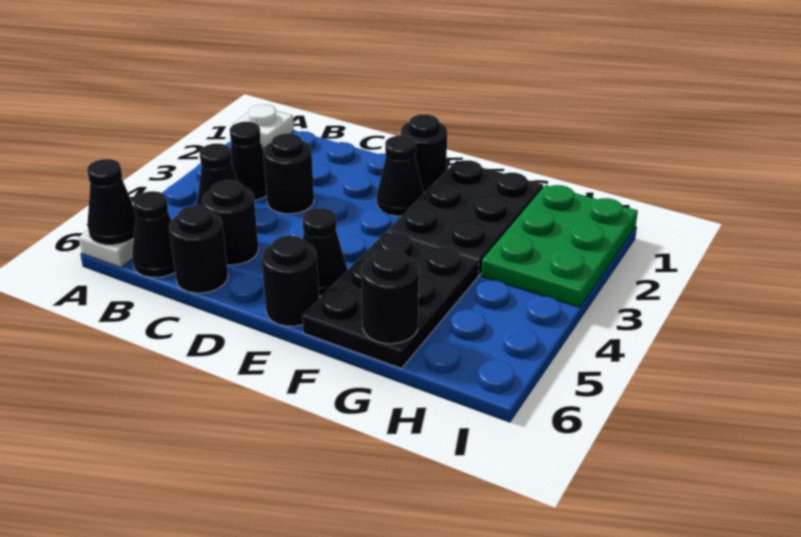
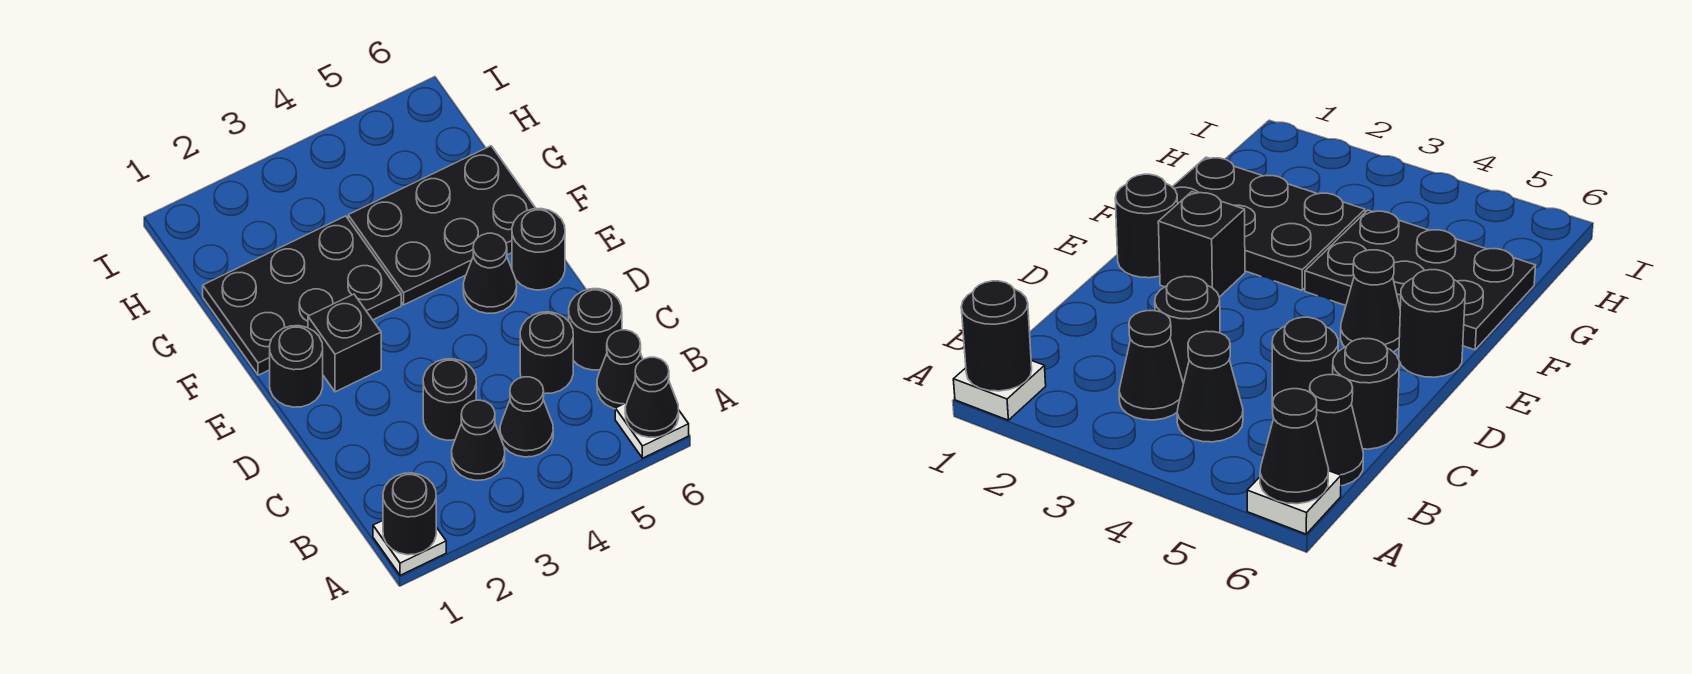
black cone E2 level 1 -> black brick E2 level 1
black round brick G6 level 2 -> black round brick A1 level 2
green plate H1:I3 level 1 -> none

